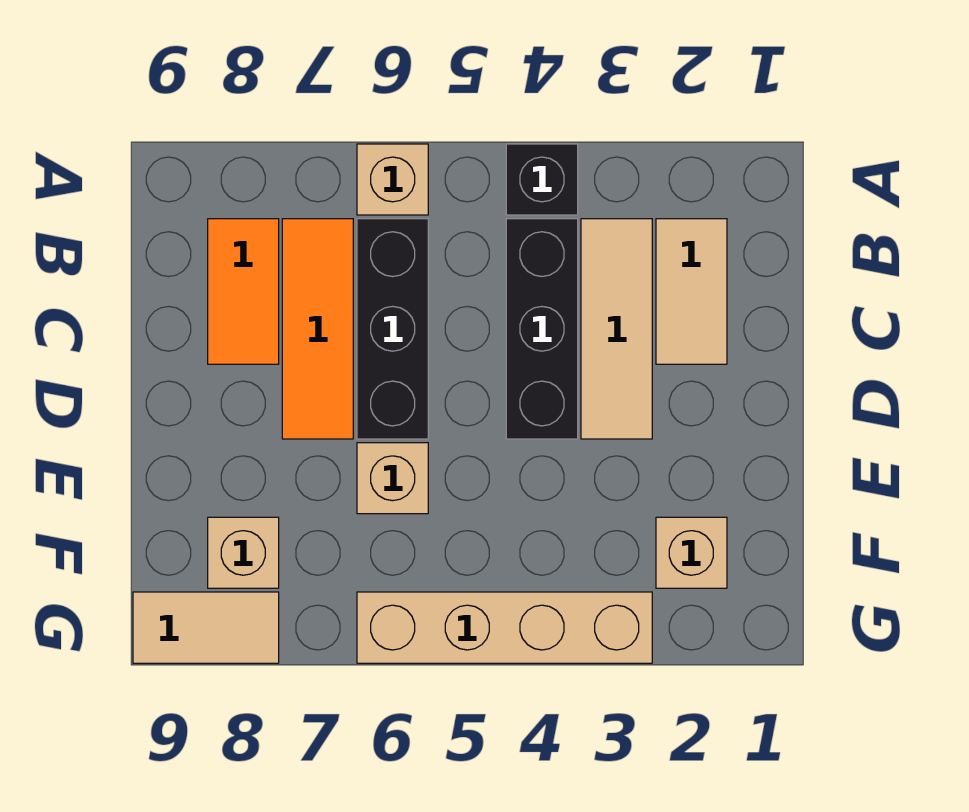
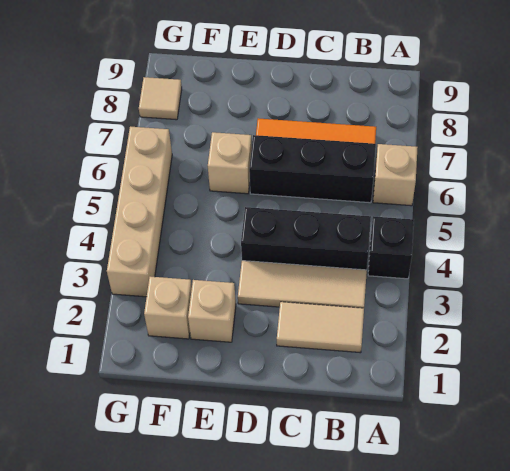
orange tile B8:C8 level 1 -> none
tan brick F8 level 1 -> tan brick E2 level 1
tan tile G8:G9 level 1 -> tan tile G8 level 1

